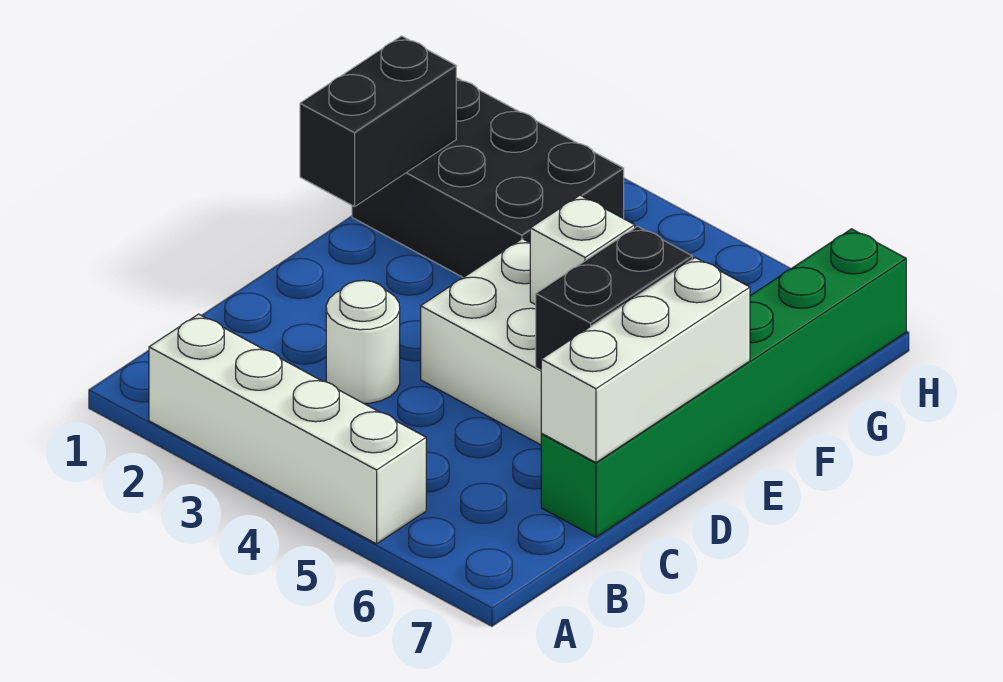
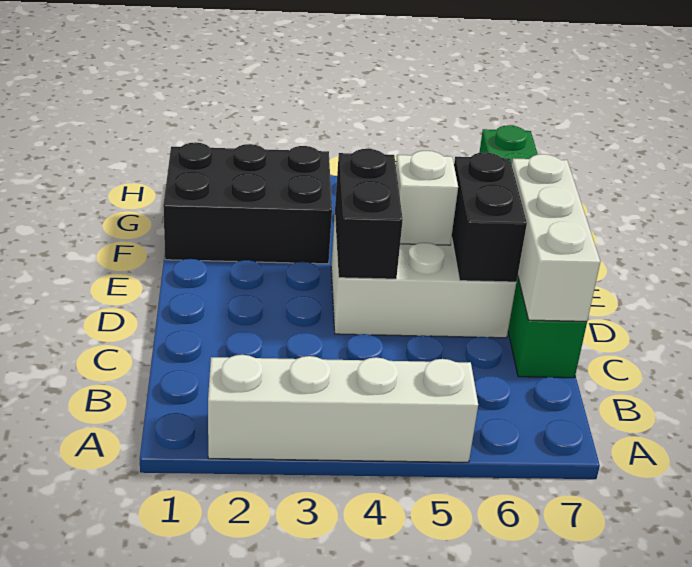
white round brick C3 level 1 -> none
black brick E1:F1 level 2 -> black brick D4:E4 level 2

